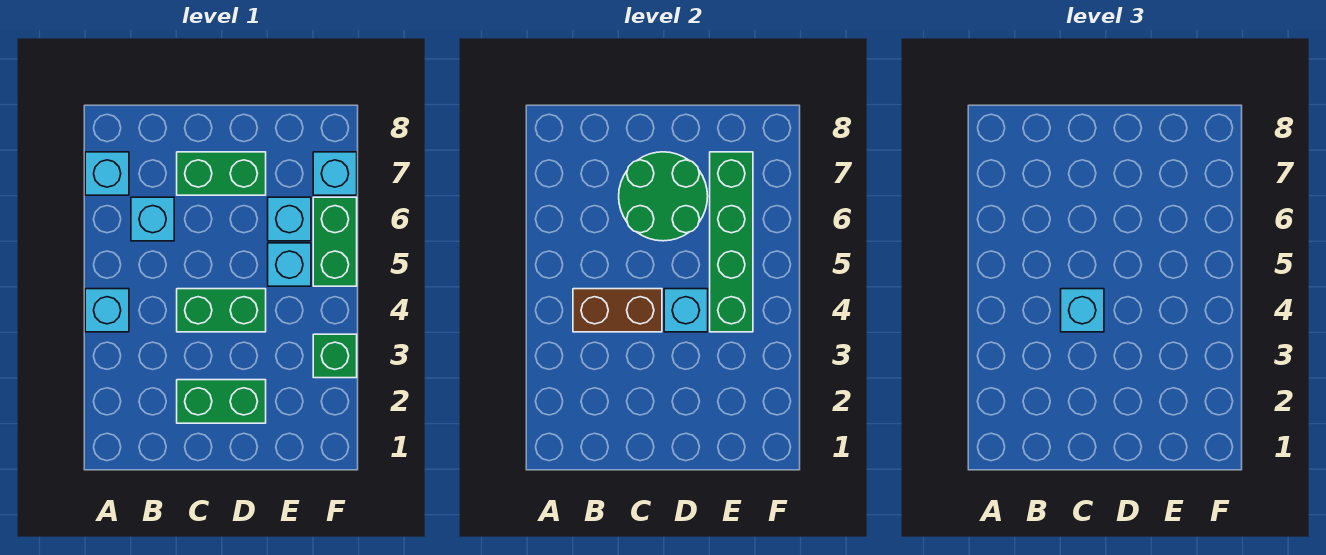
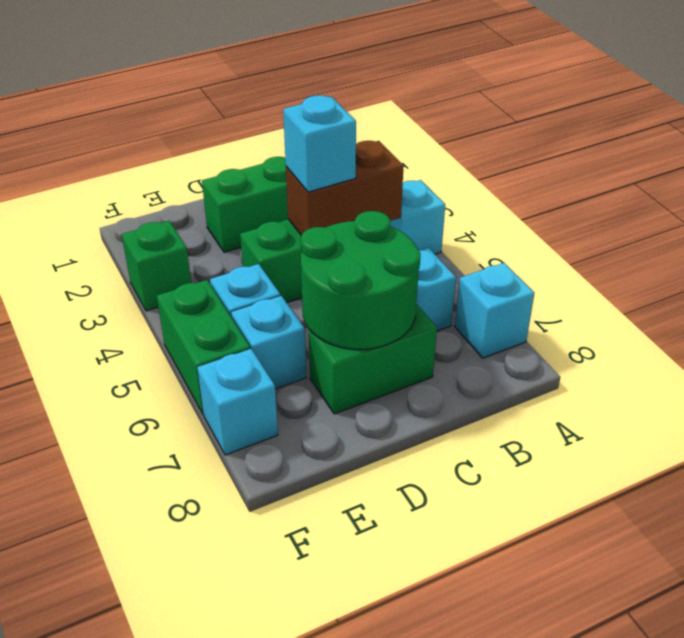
cyan brick D4 level 2 -> none
green brick E4:E7 level 2 -> none

